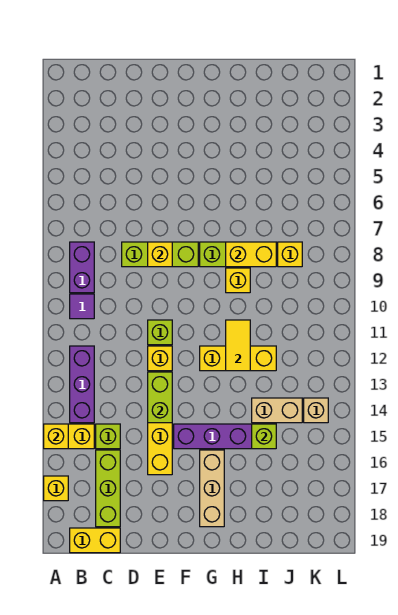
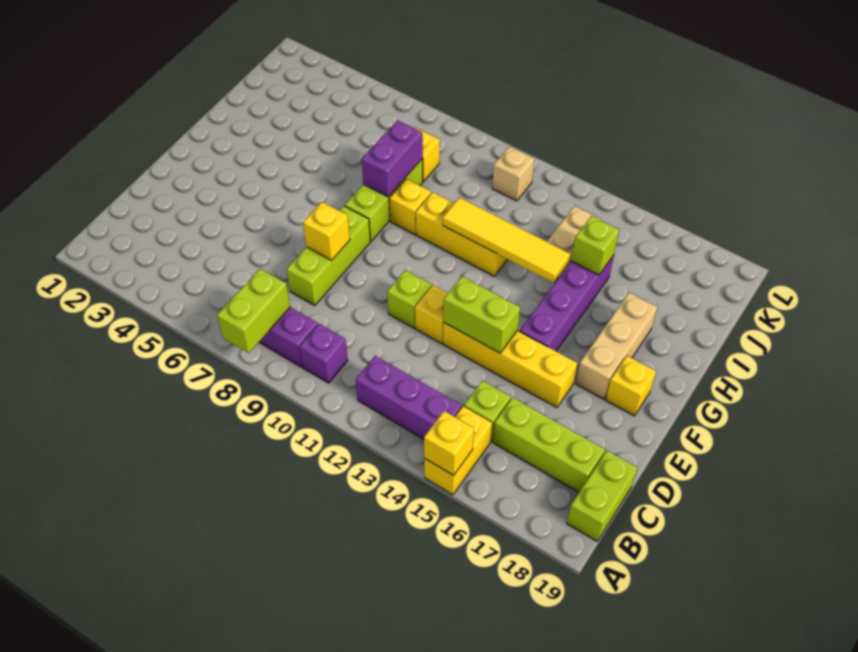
none -> lime brick A8:B8 level 2
yellow brick A17 level 1 -> yellow brick F18 level 1
purple tile B10 level 1 -> purple brick B10 level 1
yellow brick B19:C19 level 1 -> lime brick B19:C19 level 1
yellow brick G12:I12 level 1 -> yellow brick H10:H12 level 1
tan brick G16:G18 level 1 -> tan brick F17:H17 level 1
yellow brick H8:I8 level 2 -> purple brick H8:I8 level 2
yellow tile H11:H12 level 2 -> yellow tile H11:H14 level 2
tan brick K14 level 1 -> tan brick K11 level 1

